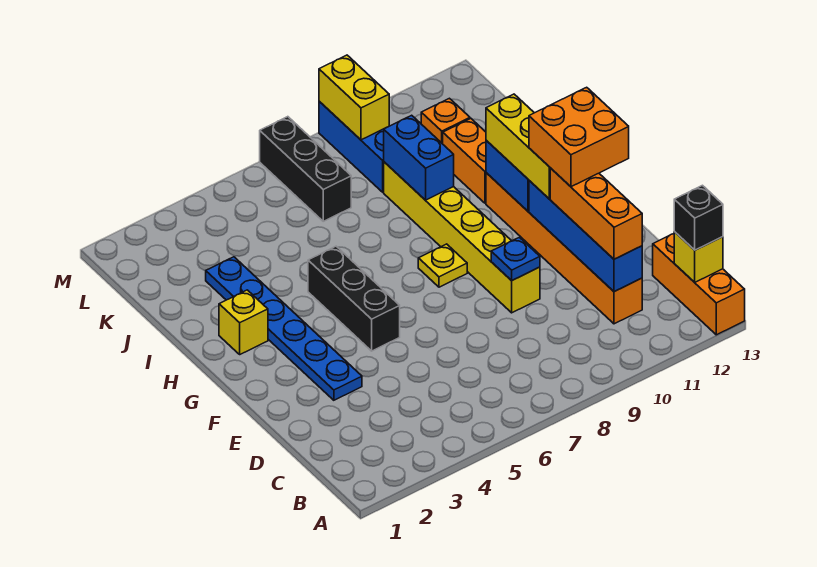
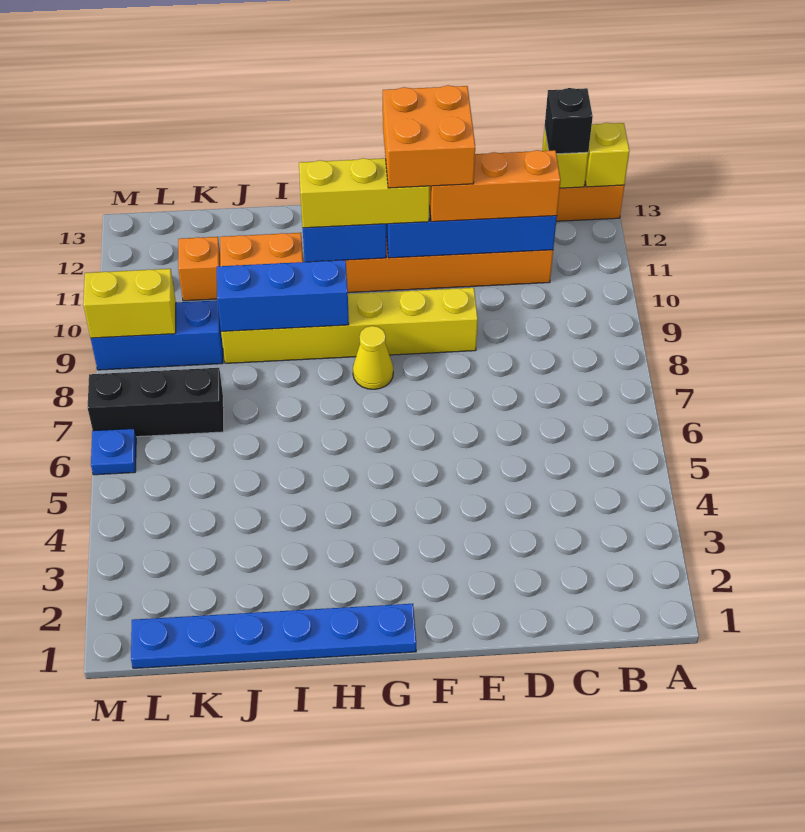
blue plate E3:J3 level 1 -> blue plate G1:L1 level 1
blue plate E9 level 2 -> blue plate M6 level 1
black brick F5:H5 level 1 -> none
yellow plate G8 level 1 -> yellow cone G8 level 1
yellow brick H2 level 1 -> yellow brick A13 level 2
blue brick I9:J9 level 2 -> blue brick H9:J9 level 2

